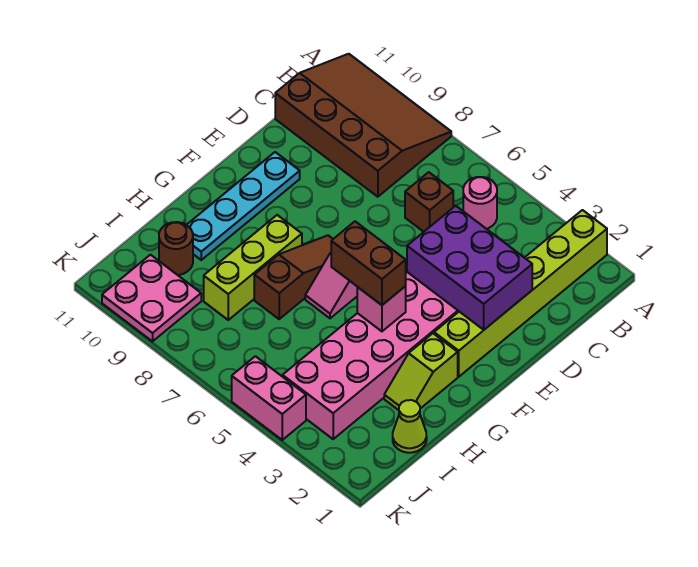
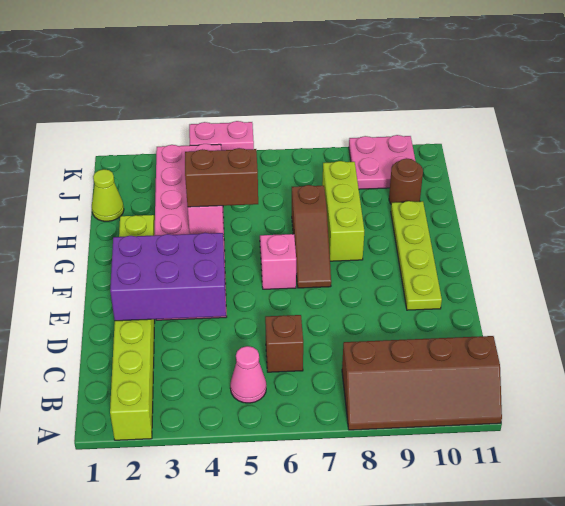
brown slope A8:C11 level 1 top C -> brown slope A8:B11 level 1 top B
pink round brick B5 level 1 -> pink cone B5 level 1
cyan plate E10:H10 level 1 -> lime plate E10:H10 level 1

